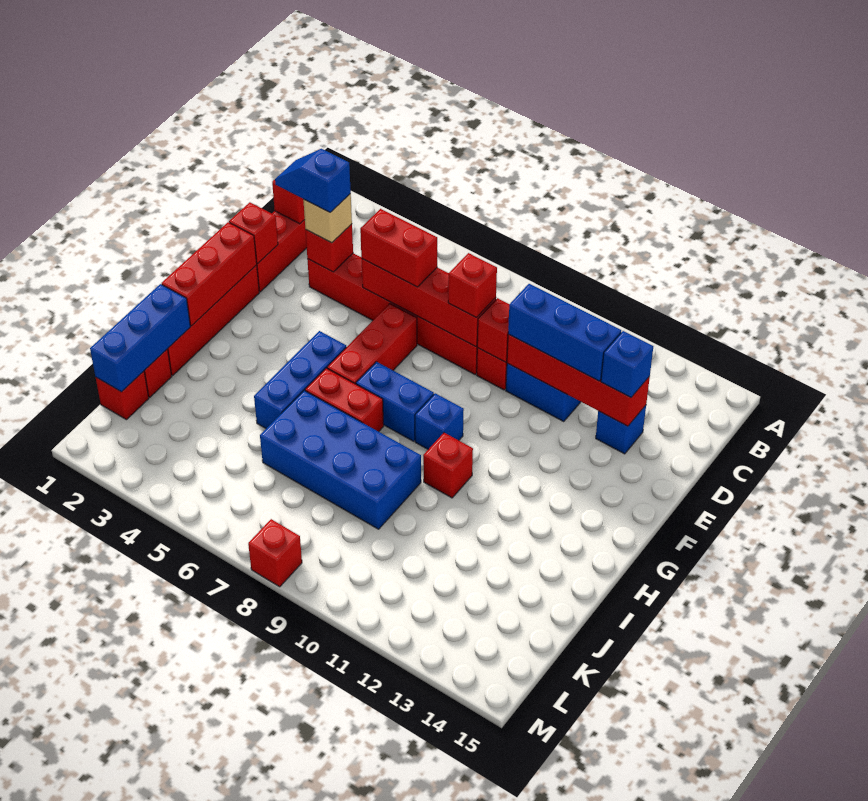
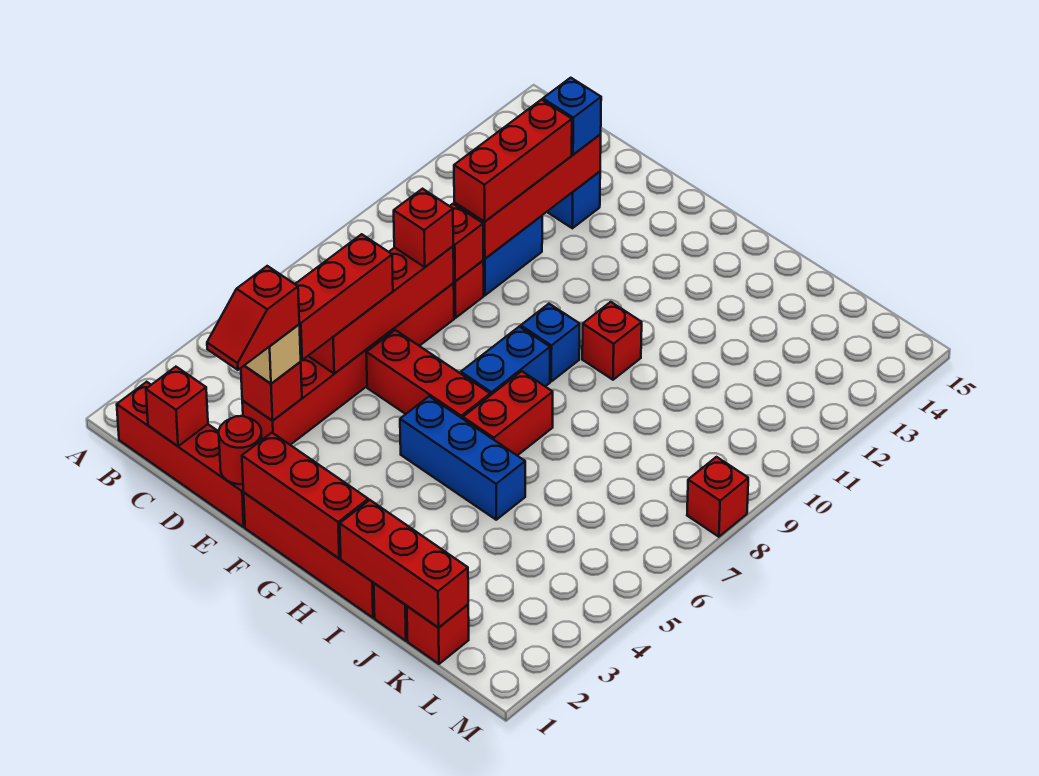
blue slope D2:D3 level 4 top 3 -> red slope D2:D3 level 4 top 3
red brick D5:D6 level 3 -> red brick D4:D6 level 3
blue brick D10:D12 level 3 -> red brick D10:D12 level 3
red brick E1 level 2 -> red round brick E1 level 2
blue brick I1:K1 level 2 -> red brick I1:K1 level 2
blue brick I6:J9 level 1 -> none

